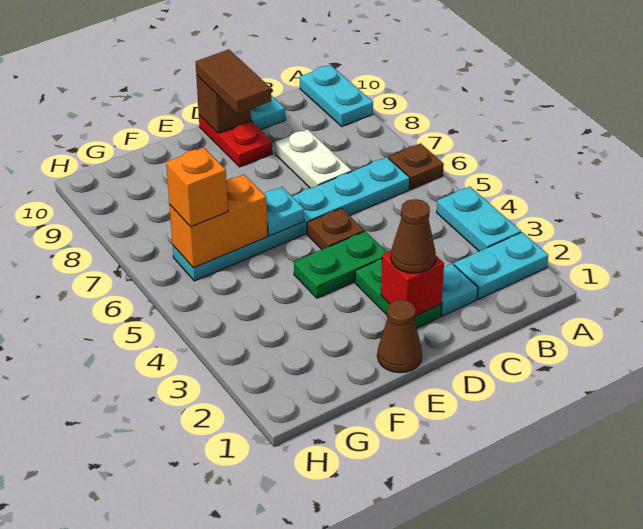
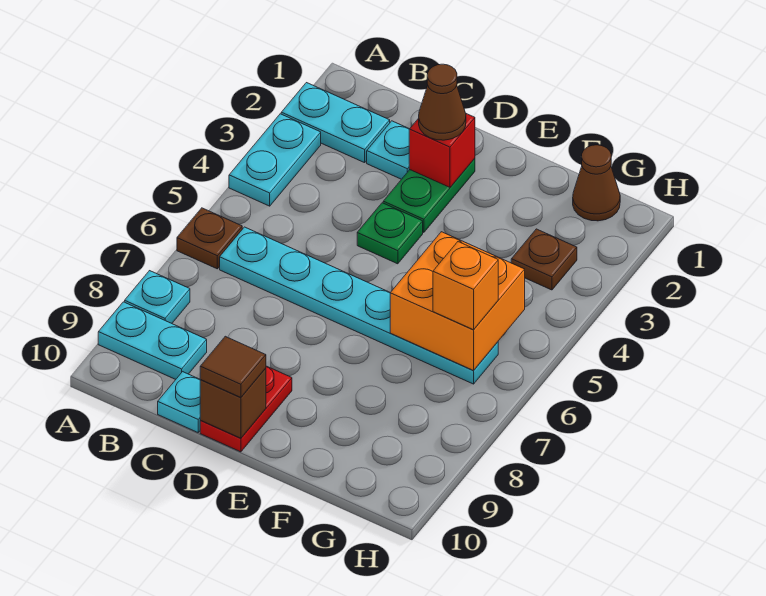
cyan plate A9:A10 level 1 -> cyan plate A9:B9 level 1
white plate C7:C8 level 1 -> none
green plate D4:E4 level 1 -> green plate D4 level 1
brown plate D5 level 1 -> brown plate G3 level 1
brown tile D9:D10 level 3 -> brown tile D10 level 3
brown cone E1 level 1 -> brown cone G1 level 1
cyan plate E6 level 2 -> cyan plate A8 level 1
orange brick F6:G6 level 2 -> orange brick F5:G6 level 2

